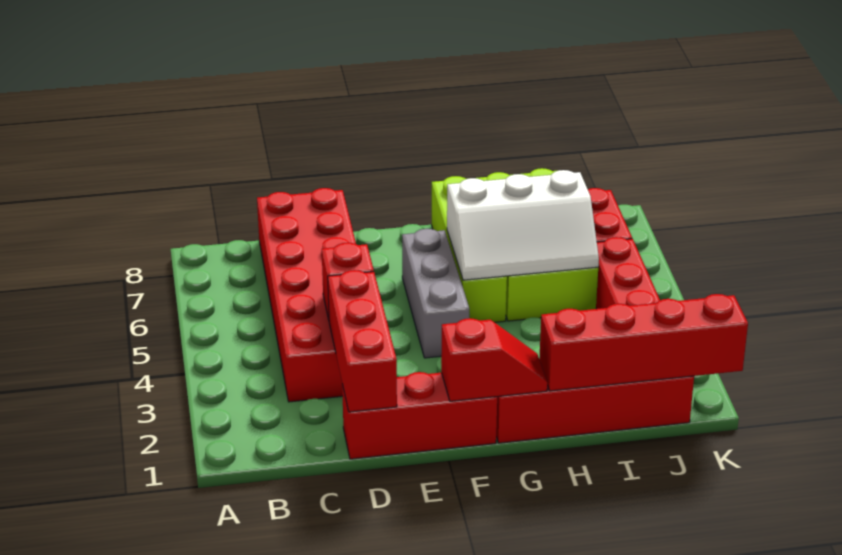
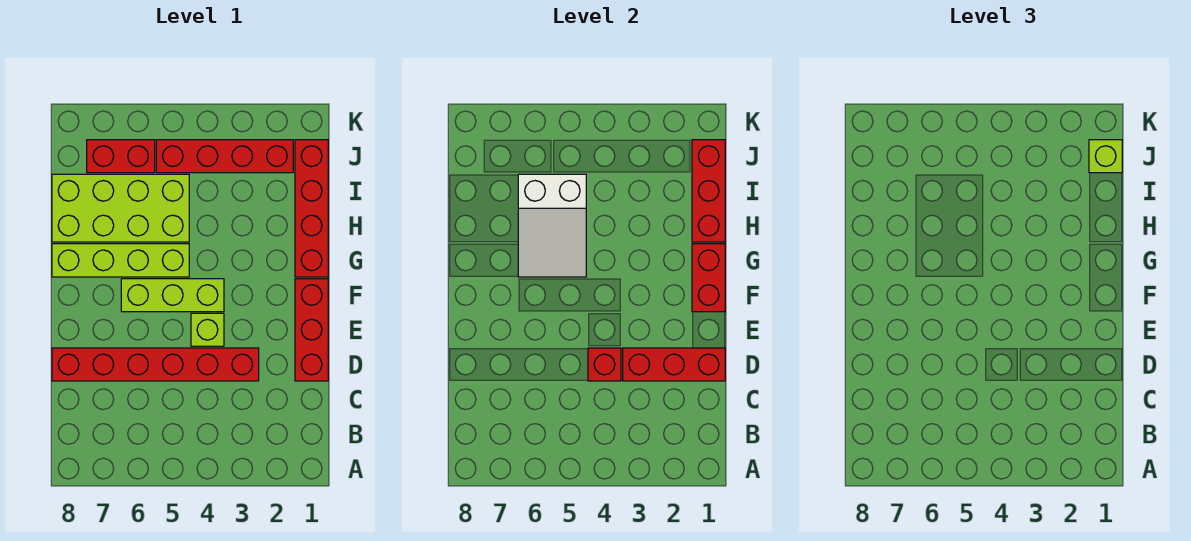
red brick C3:D8 level 1 -> red brick D3:D8 level 1
none -> lime brick E4 level 1
red slope F1:G1 level 2 top F -> red brick F1:G1 level 2
grey brick F4:F6 level 1 -> lime brick F4:F6 level 1
white slope G5:I6 level 2 top 6 -> white slope G5:I6 level 2 top I
red brick H1:K1 level 2 -> red brick H1:J1 level 2
none -> lime brick J1 level 3

